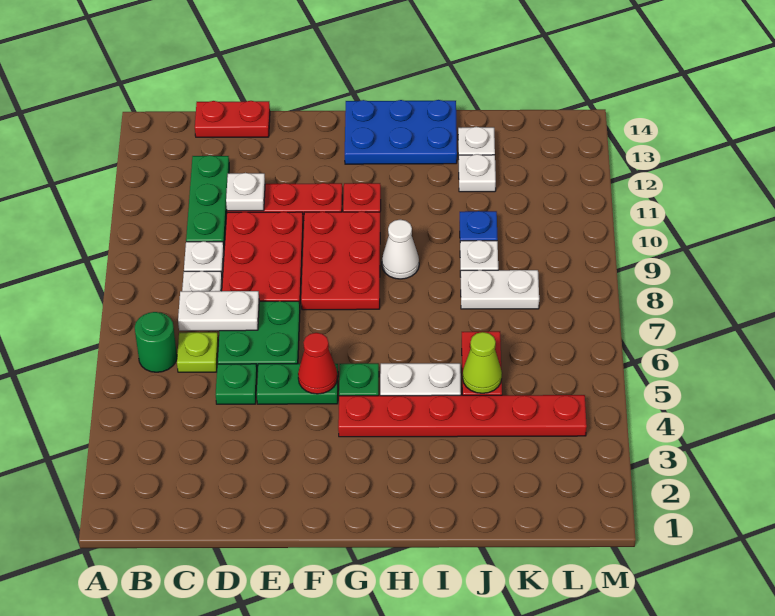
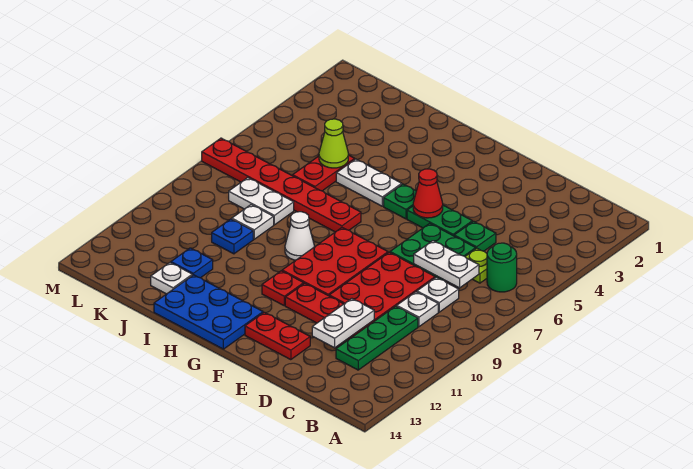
red plate C14:D14 level 1 -> red plate E13:F13 level 1
white plate D11 level 2 -> white plate D11:D12 level 2
red plate G4:L4 level 1 -> red plate H7:M7 level 1
white plate J12 level 1 -> blue plate J12 level 1

